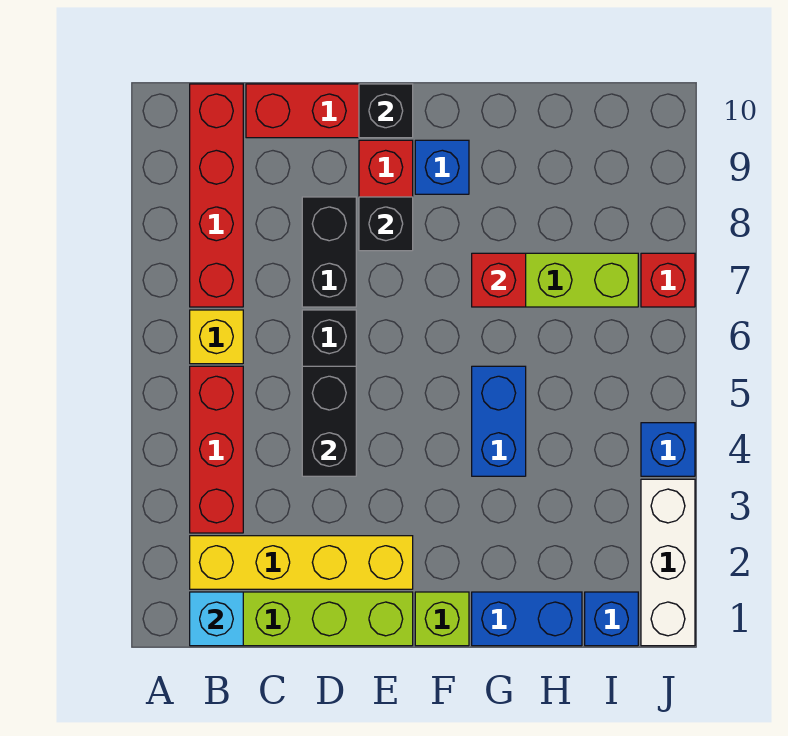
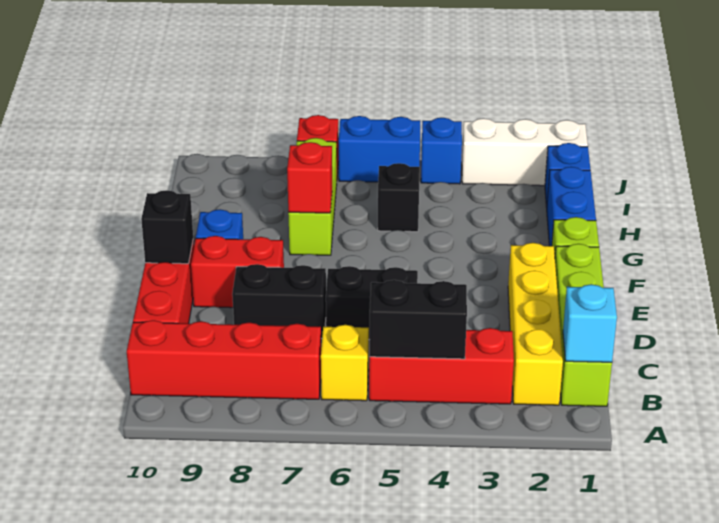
black brick D4:D5 level 2 -> black brick B4:B5 level 2
black brick E8 level 2 -> black brick H5 level 1
blue brick G4:G5 level 1 -> blue brick J5:J6 level 1

